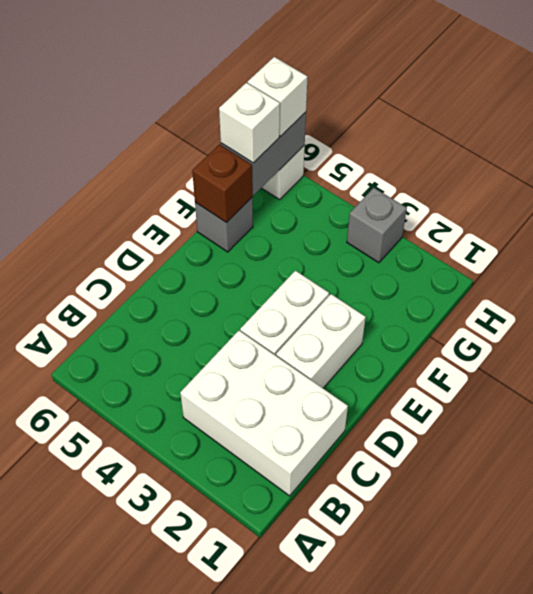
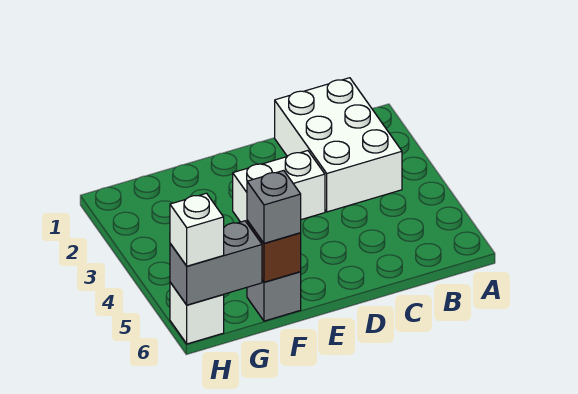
white brick D2:E2 level 1 -> none
white brick G6 level 3 -> none
grey brick H3 level 1 -> grey brick F6 level 3

